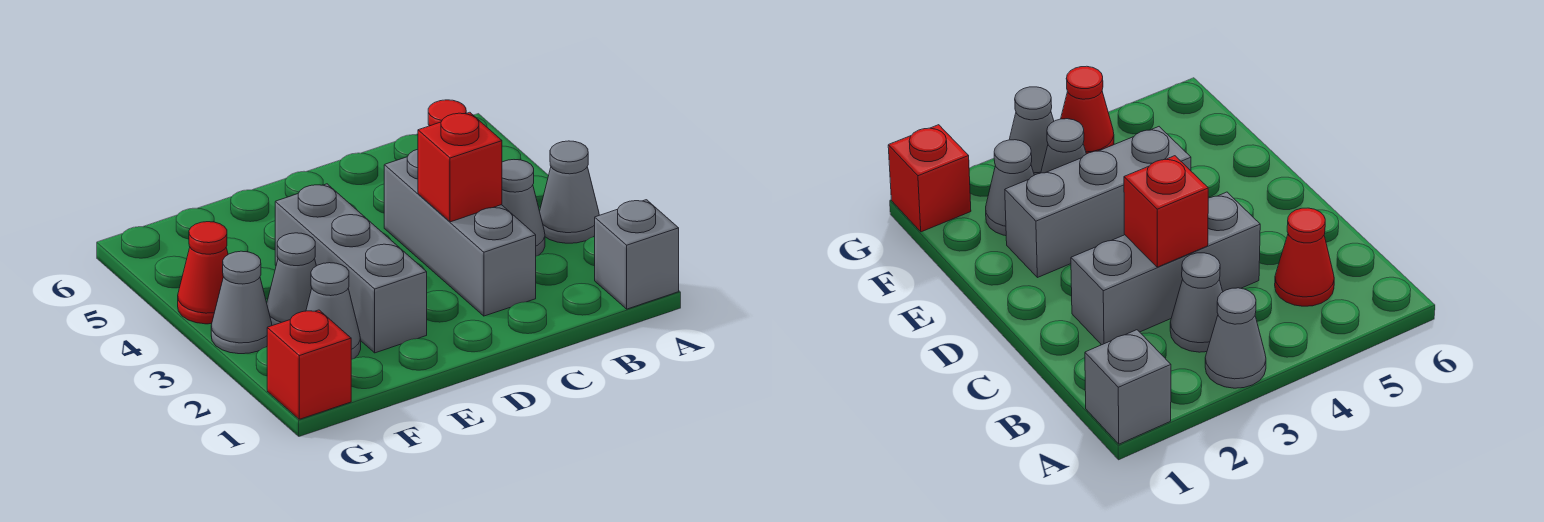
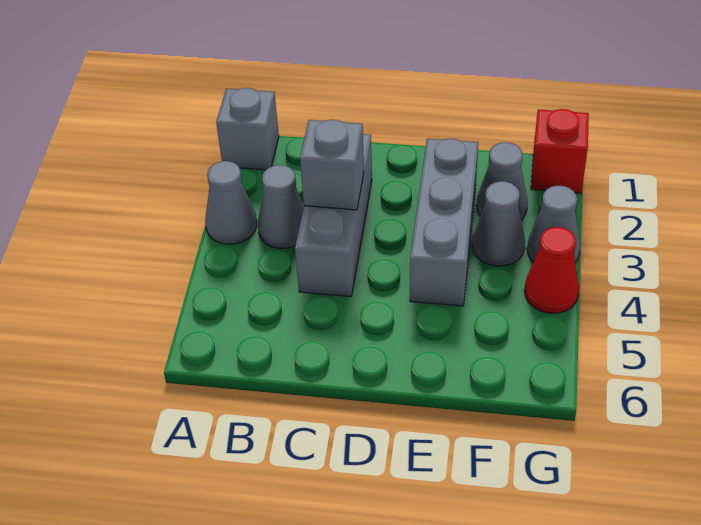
red cone B5 level 1 -> none
red brick C3 level 2 -> grey brick C3 level 2

